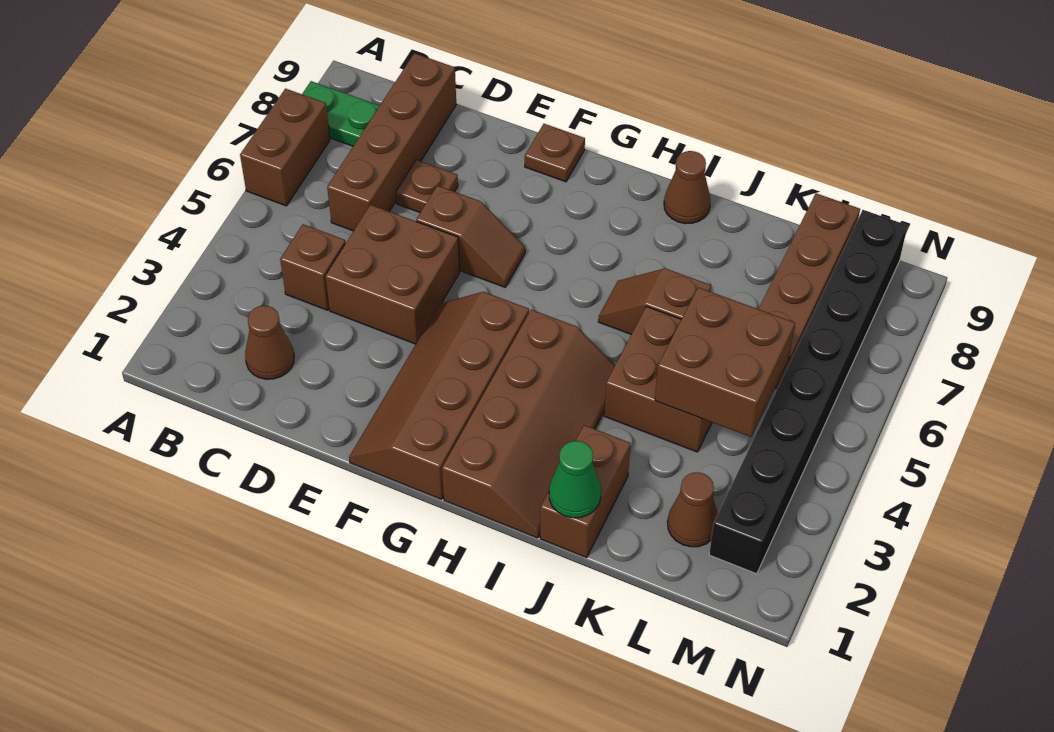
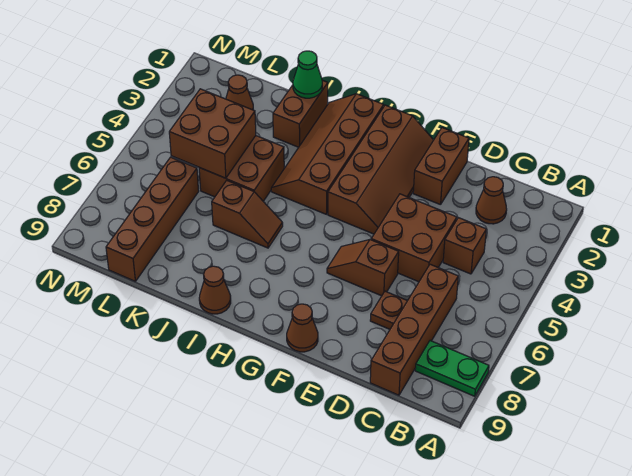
brown brick A6:A7 level 1 -> brown brick E1:E2 level 1
brown plate F9 level 1 -> brown cone F9 level 1
black brick M2:M9 level 1 -> none

